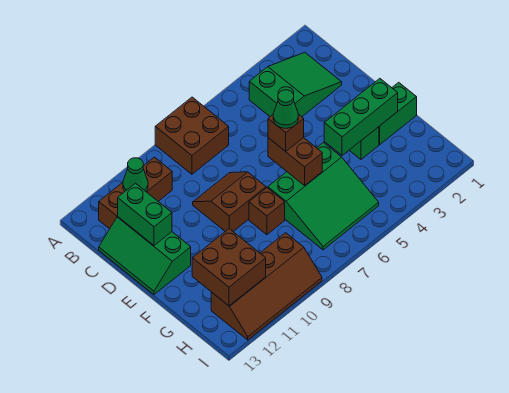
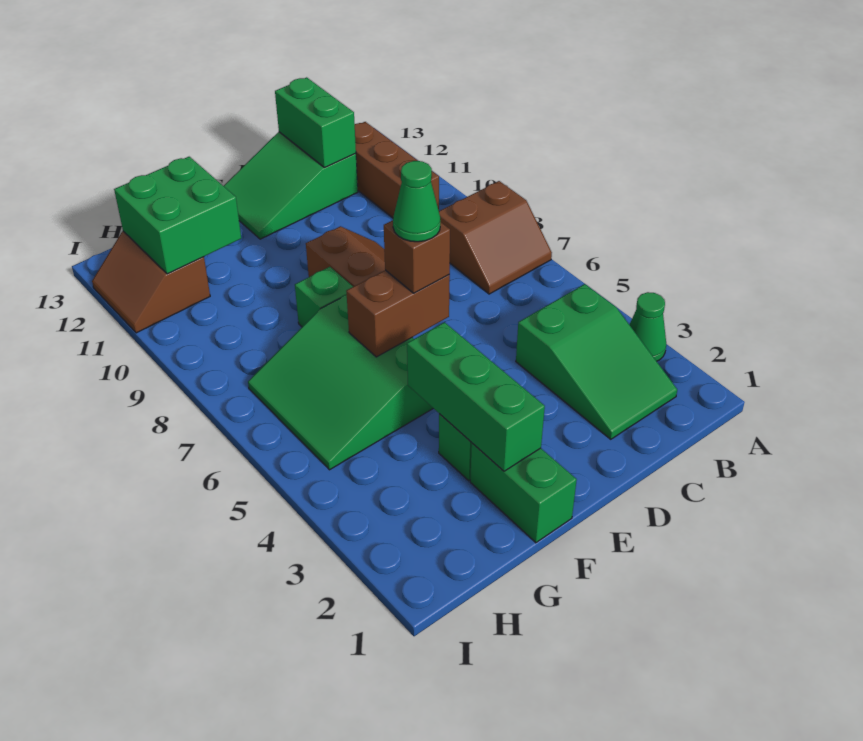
brown brick A7:B8 level 1 -> brown slope A7:B8 level 1 top 8
green cone B11 level 2 -> green cone A3 level 1
green slope C12:E13 level 1 top 12 -> green slope C12:E13 level 1 top C
green brick C12:D12 level 2 -> green brick C12:C13 level 2
brown brick F8 level 1 -> green brick F8 level 1
brown brick G11:H12 level 2 -> green brick G11:H12 level 2
brown slope H9:I12 level 1 top H -> brown slope H11:I12 level 1 top H

